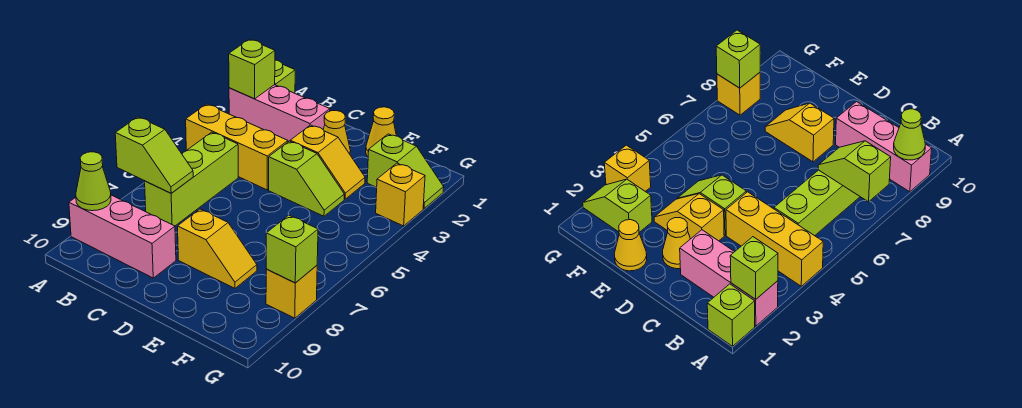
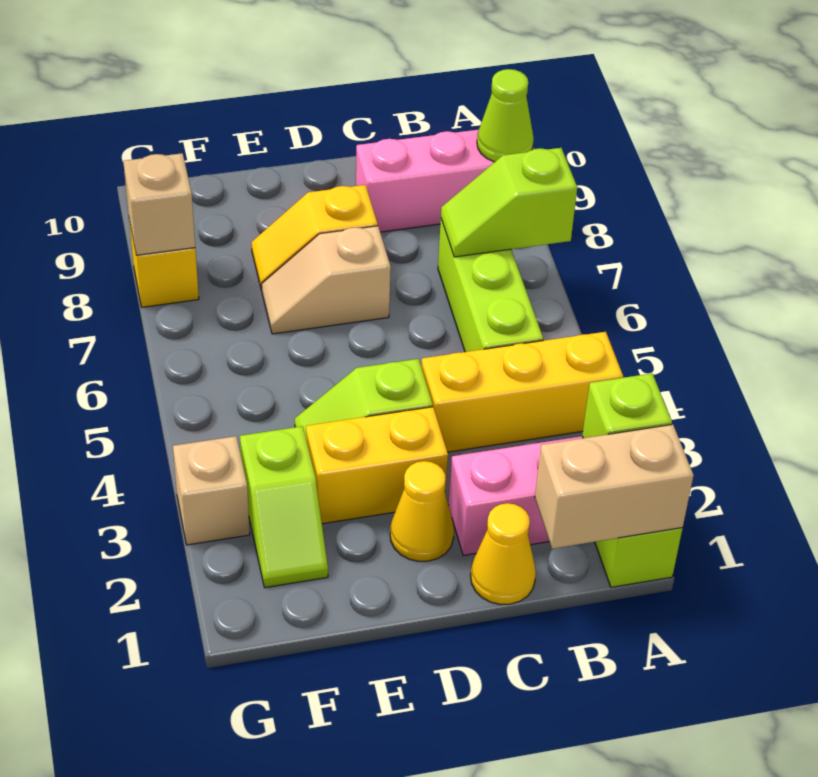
none -> tan brick A1:B1 level 2
yellow slope D3:E3 level 1 top D -> yellow brick D3:E3 level 1
none -> tan slope D7:E7 level 1 top D
yellow cone E1 level 1 -> yellow cone C1 level 1
lime slope F2:G2 level 1 top F -> lime slope F2:F3 level 1 top 3
yellow brick G3 level 1 -> tan brick G3 level 1
lime brick G8 level 2 -> tan brick G8 level 2

